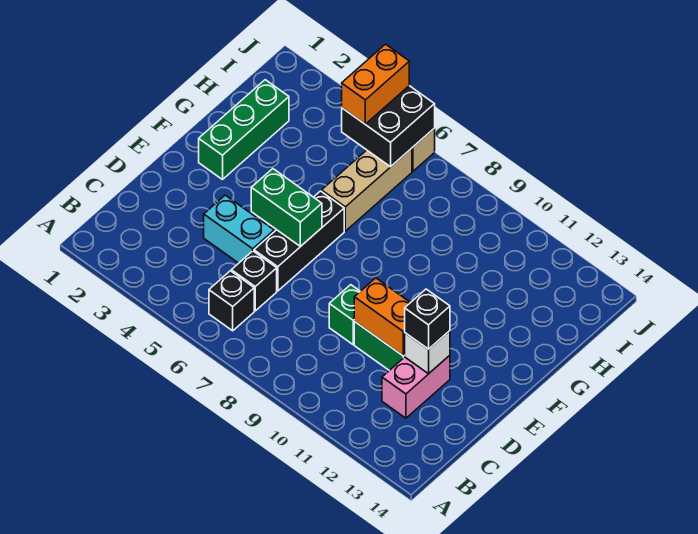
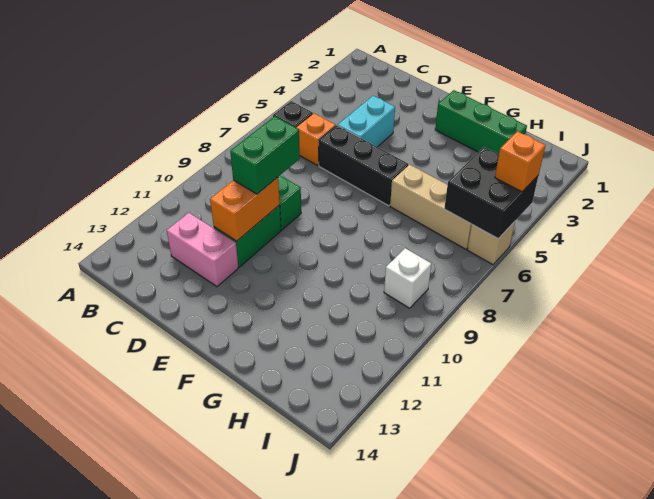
black brick C6 level 1 -> orange brick C6 level 1
white brick D12 level 2 -> white brick I9 level 1
black brick D12 level 3 -> none
green brick E5:E6 level 2 -> green brick D9:D10 level 3
orange brick I5:J5 level 3 -> orange brick J5 level 3

